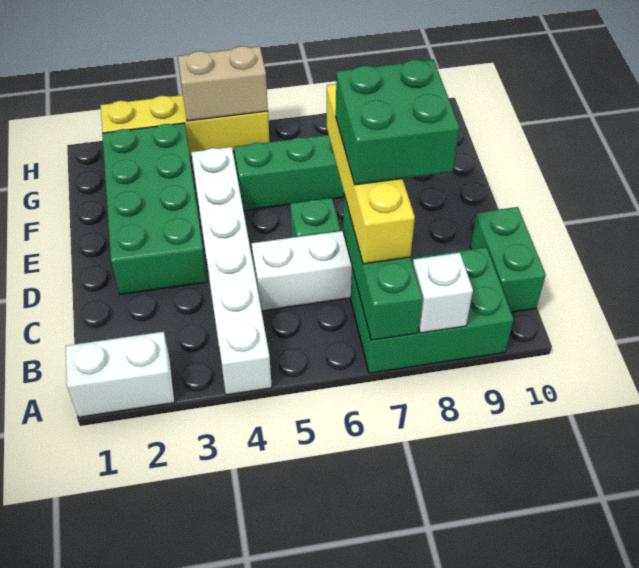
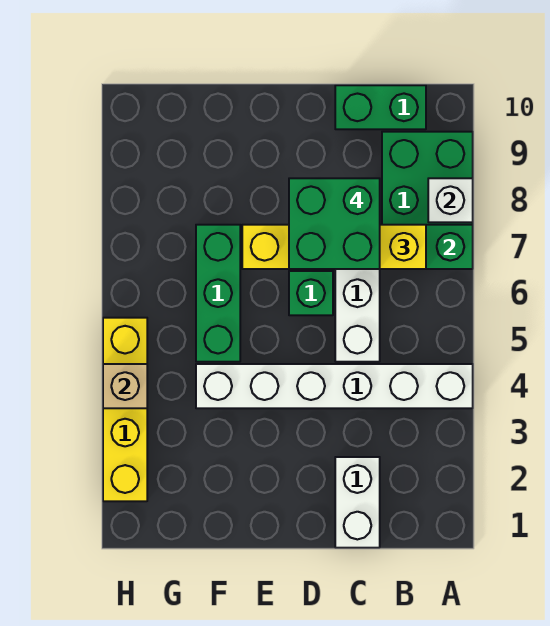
white brick A1:A2 level 1 -> white brick C1:C2 level 1
green brick D2:G3 level 1 -> none
tan brick H4:H5 level 2 -> tan brick H4 level 2

